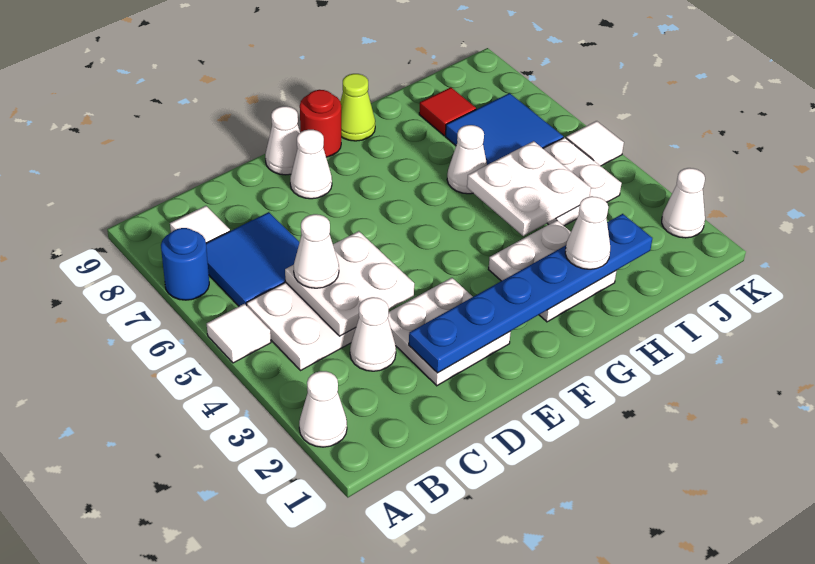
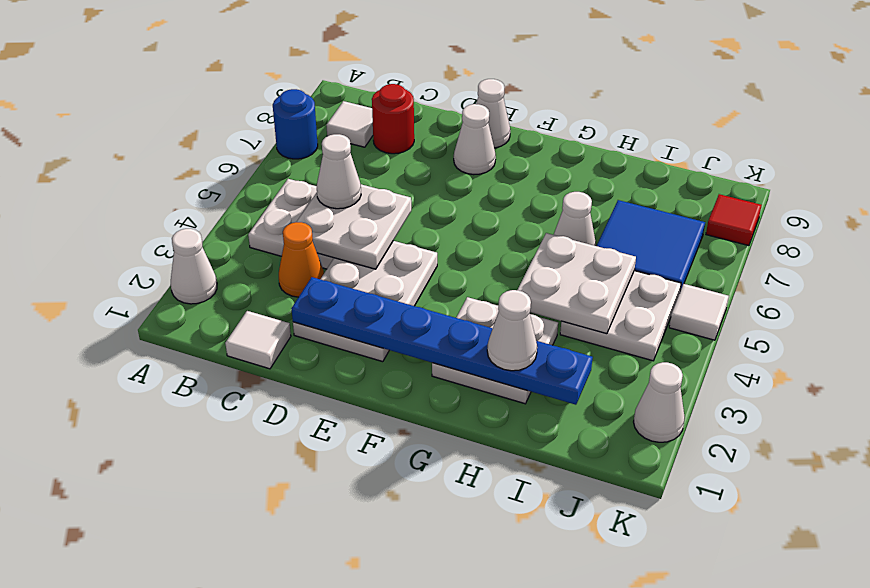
white tile A5 level 1 -> white tile C1 level 1
blue tile B6:C7 level 1 -> none
white cone C3 level 1 -> orange cone C3 level 1
white plate D2:E3 level 1 -> white plate D2:E4 level 1
red round brick F9 level 1 -> red round brick C8 level 1
lime cone G9 level 1 -> none
red tile I8 level 1 -> red tile K8 level 1

